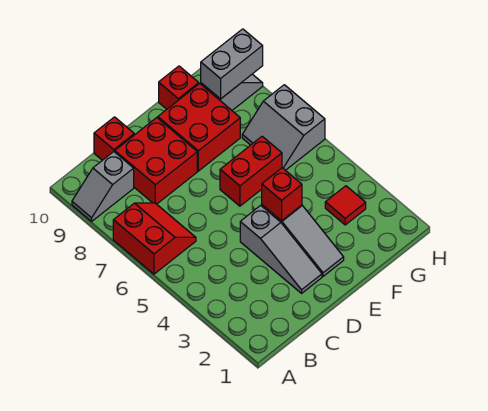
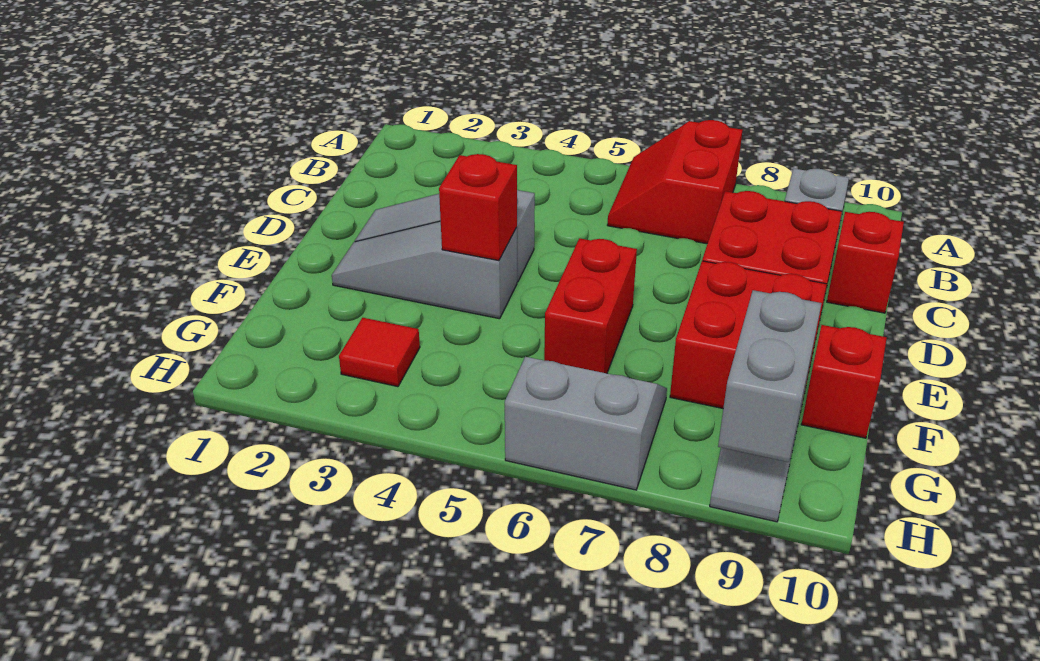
red slope A6:B7 level 1 top A -> red slope A6:B7 level 1 top 7

